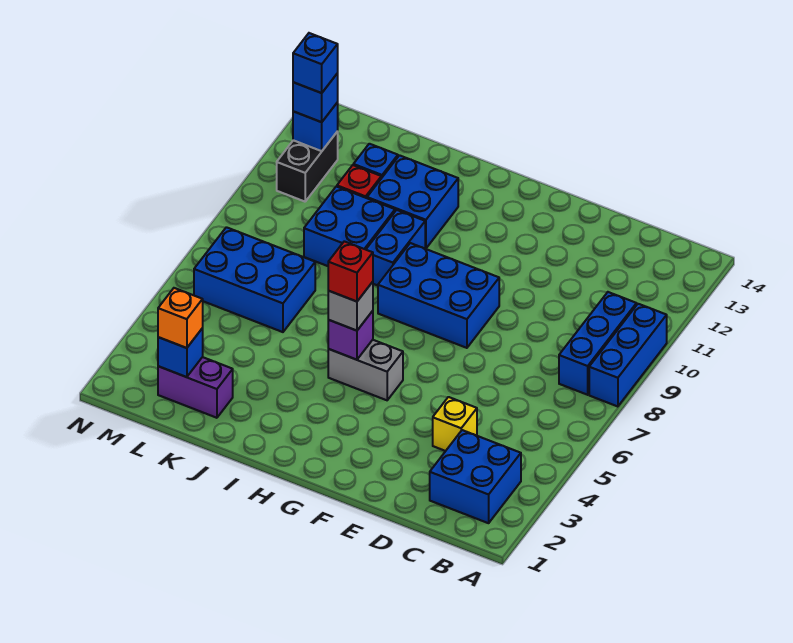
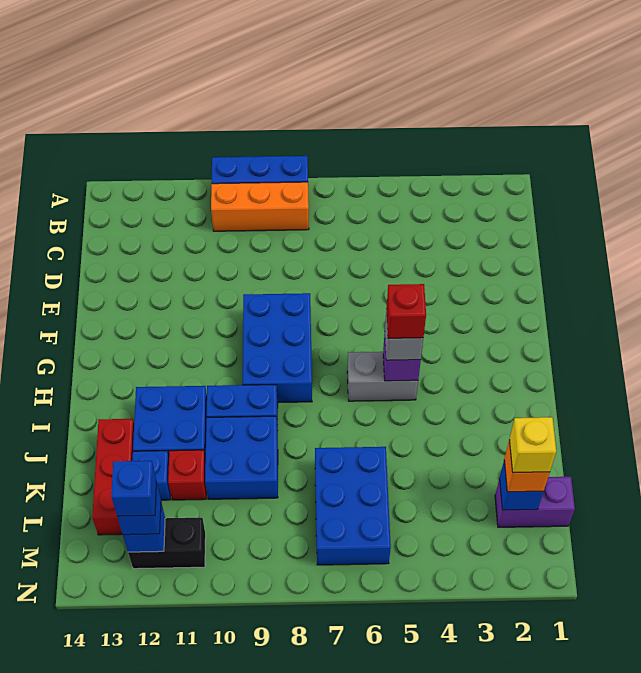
blue brick B2:C3 level 1 -> none
blue brick B8:B10 level 1 -> orange brick B8:B10 level 1
yellow brick D4 level 1 -> yellow brick L2 level 4
grey brick G5:H5 level 1 -> grey brick H5:H6 level 1
none -> red brick J13:L13 level 1
purple brick K2:L2 level 1 -> purple brick L1:L2 level 1

